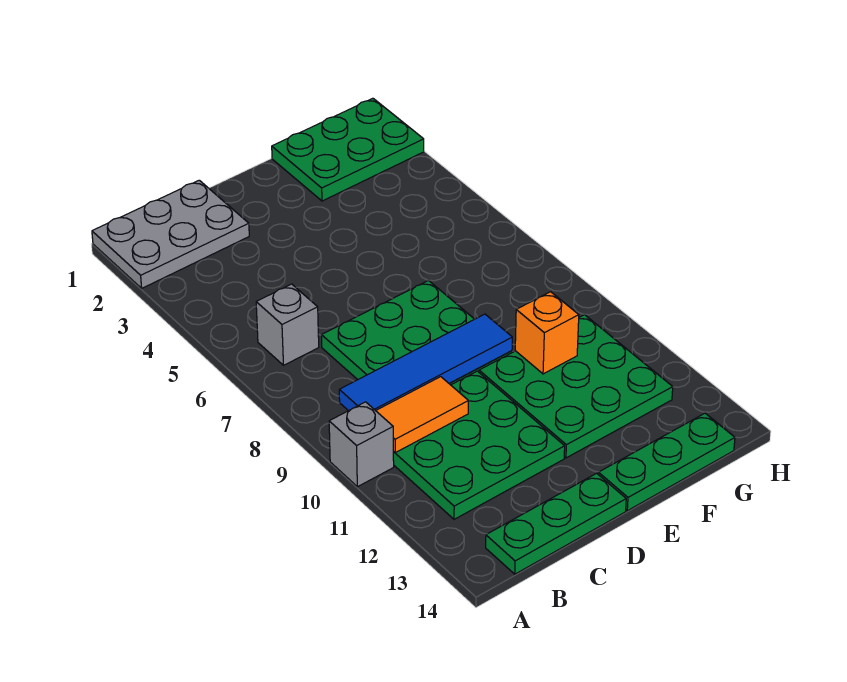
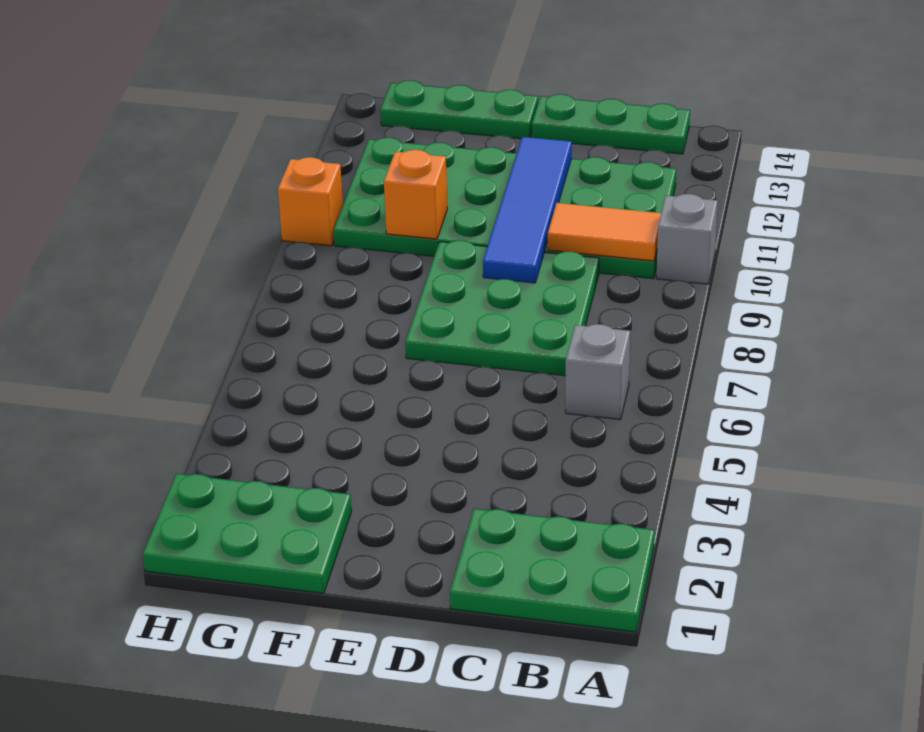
grey plate A1:C2 level 1 -> green plate A1:C2 level 1
blue tile B9:E9 level 2 -> blue tile D9:D12 level 2
none -> orange brick H10 level 1

